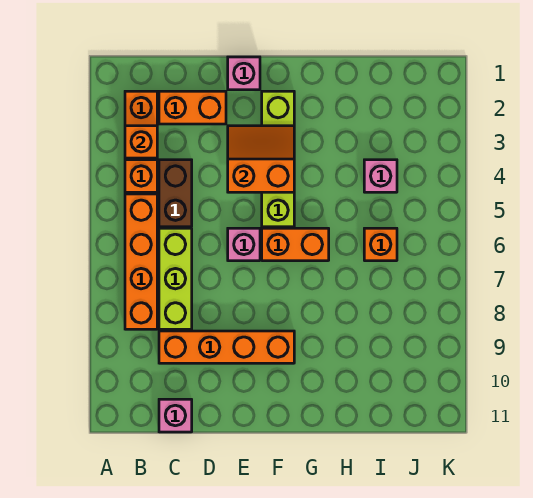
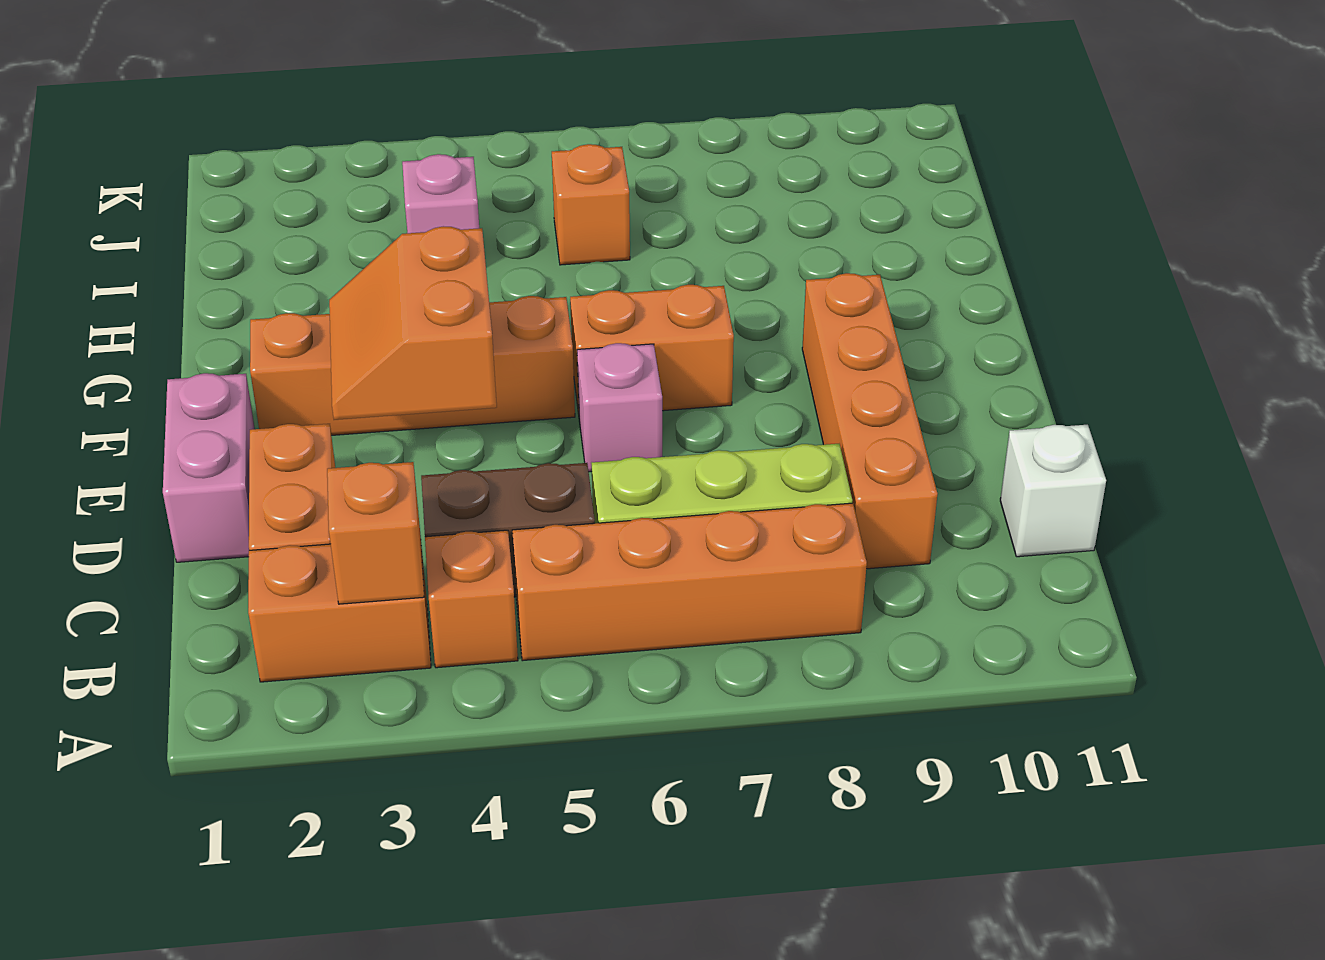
pink brick C11 level 1 -> white brick C11 level 1
pink brick E1 level 1 -> pink brick D1:E1 level 1
lime brick F2:F5 level 1 -> orange brick F2:F5 level 1
orange brick F6:G6 level 1 -> orange brick F6:F7 level 1

